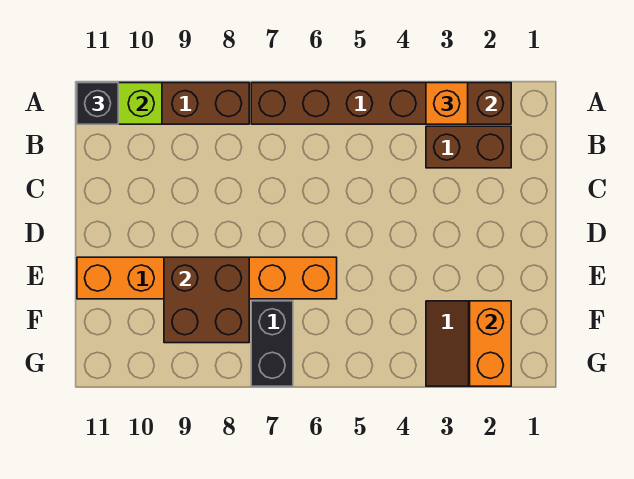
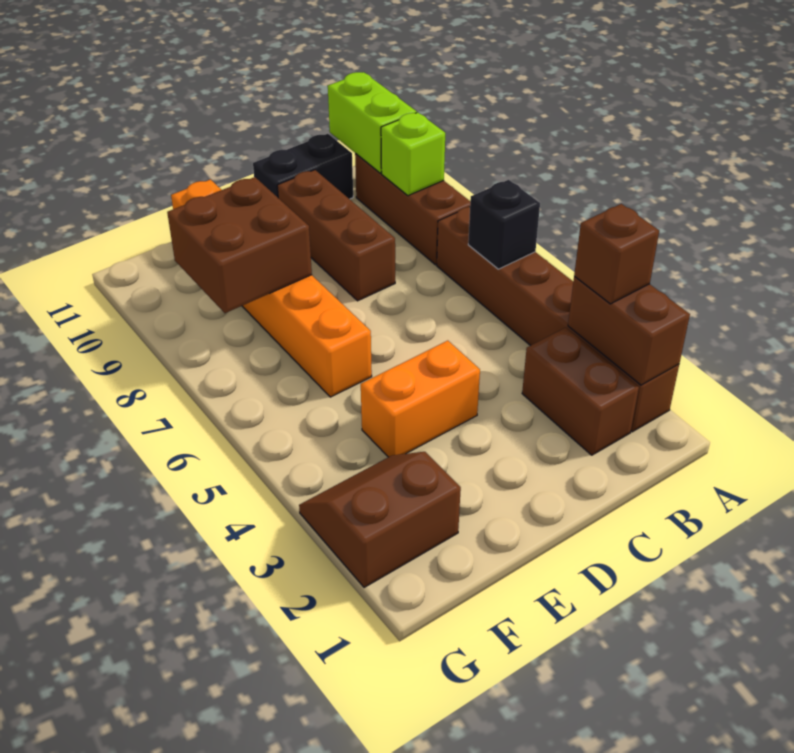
orange brick A3 level 3 -> brown brick A3 level 3
none -> lime brick A9 level 2
black brick A11 level 3 -> black brick A6 level 2
none -> brown brick C8:C10 level 1
orange brick F2:G2 level 2 -> orange brick D4:E4 level 1
black brick F7:G7 level 1 -> black brick B11:C11 level 1

